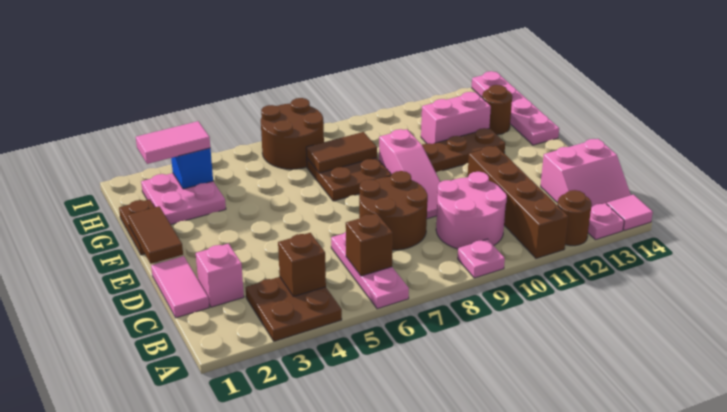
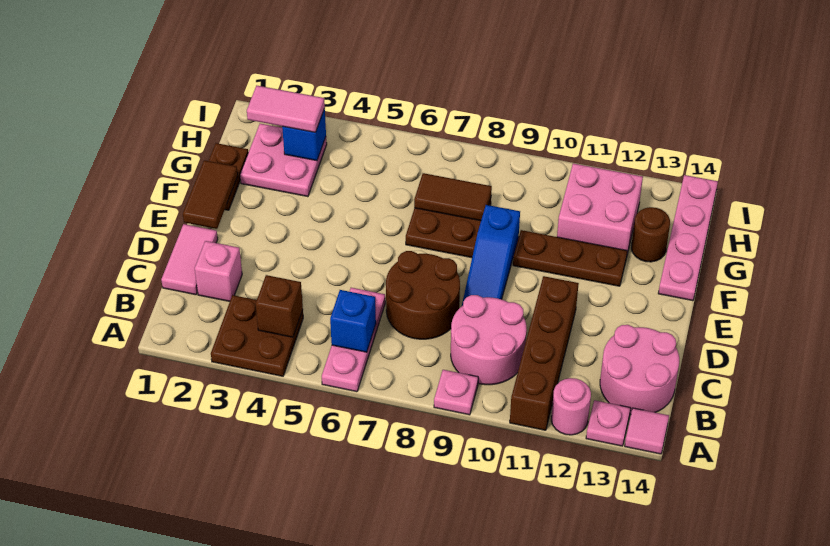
brown round brick A12 level 1 -> pink round brick A12 level 1
brown brick B6 level 2 -> blue brick B6 level 2
pink slope B13:C14 level 1 top C -> pink round brick B13:C14 level 1
pink slope D9:F9 level 1 top F -> blue slope D9:F9 level 1 top F
pink brick G11:G12 level 1 -> pink brick G11:H12 level 1
brown round brick H6:I7 level 1 -> none

